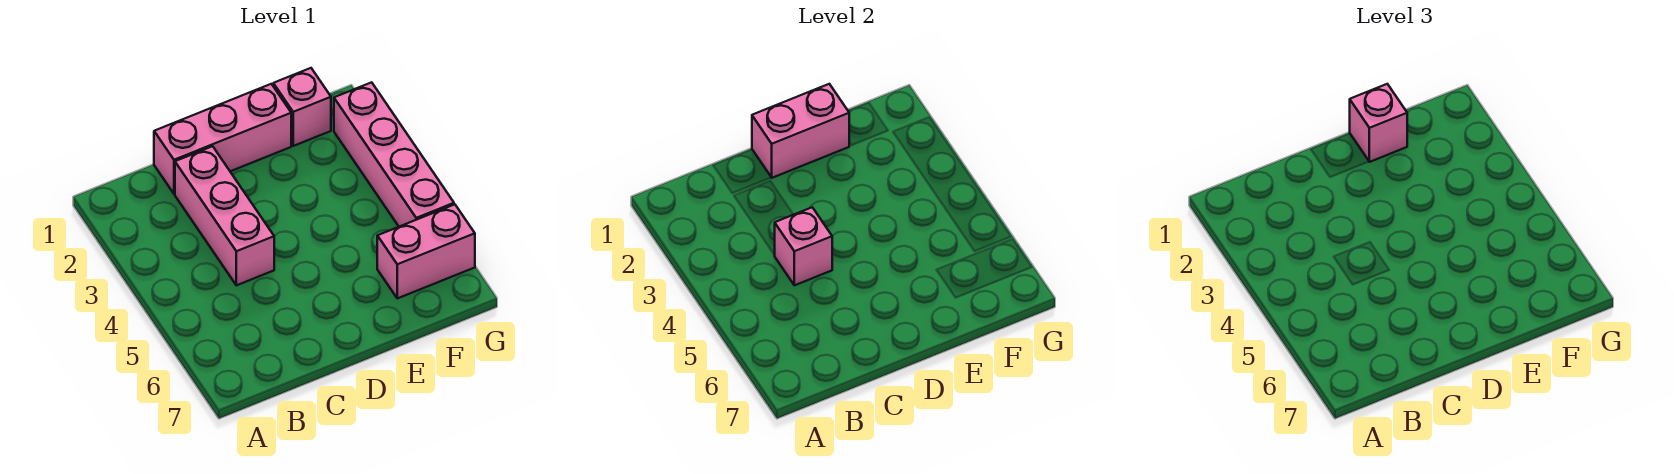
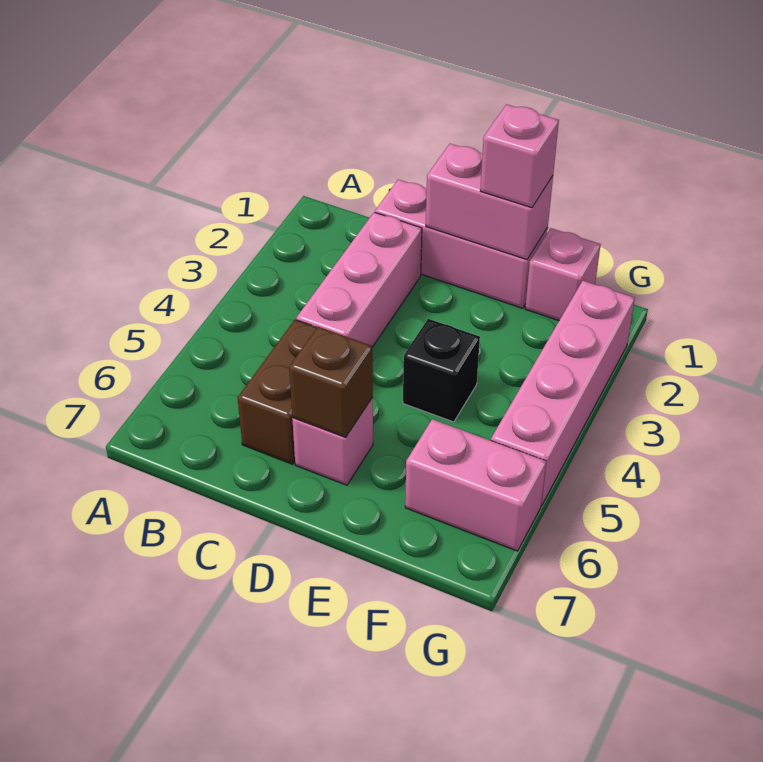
pink brick C4 level 2 -> pink brick D6 level 1
none -> brown brick C5:C6 level 1
none -> brown brick D6 level 2
none -> black brick E4 level 1

